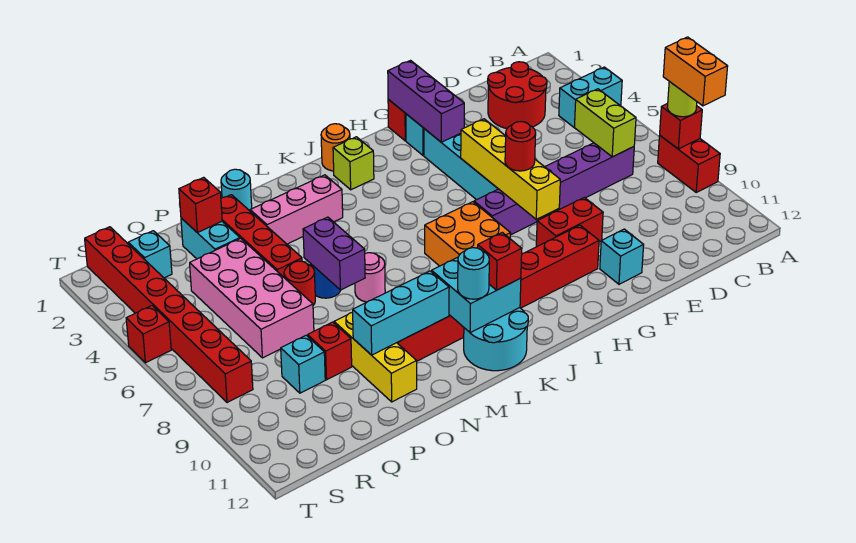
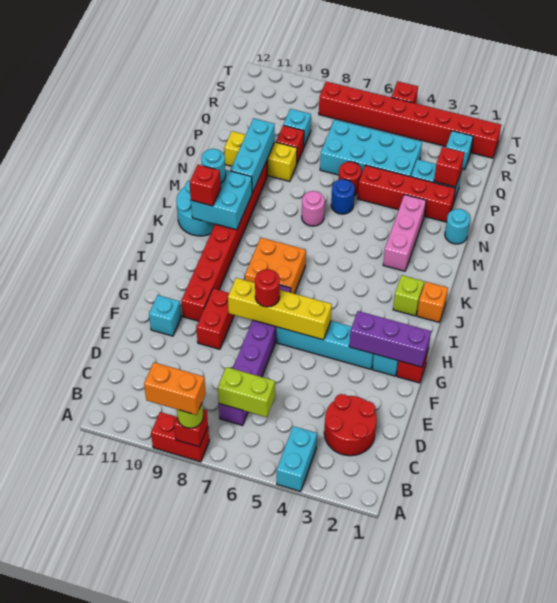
orange round brick J1 level 1 -> orange brick J1 level 1
purple brick N6:N7 level 2 -> none
pink brick P4:Q7 level 1 -> cyan brick P4:Q7 level 1

